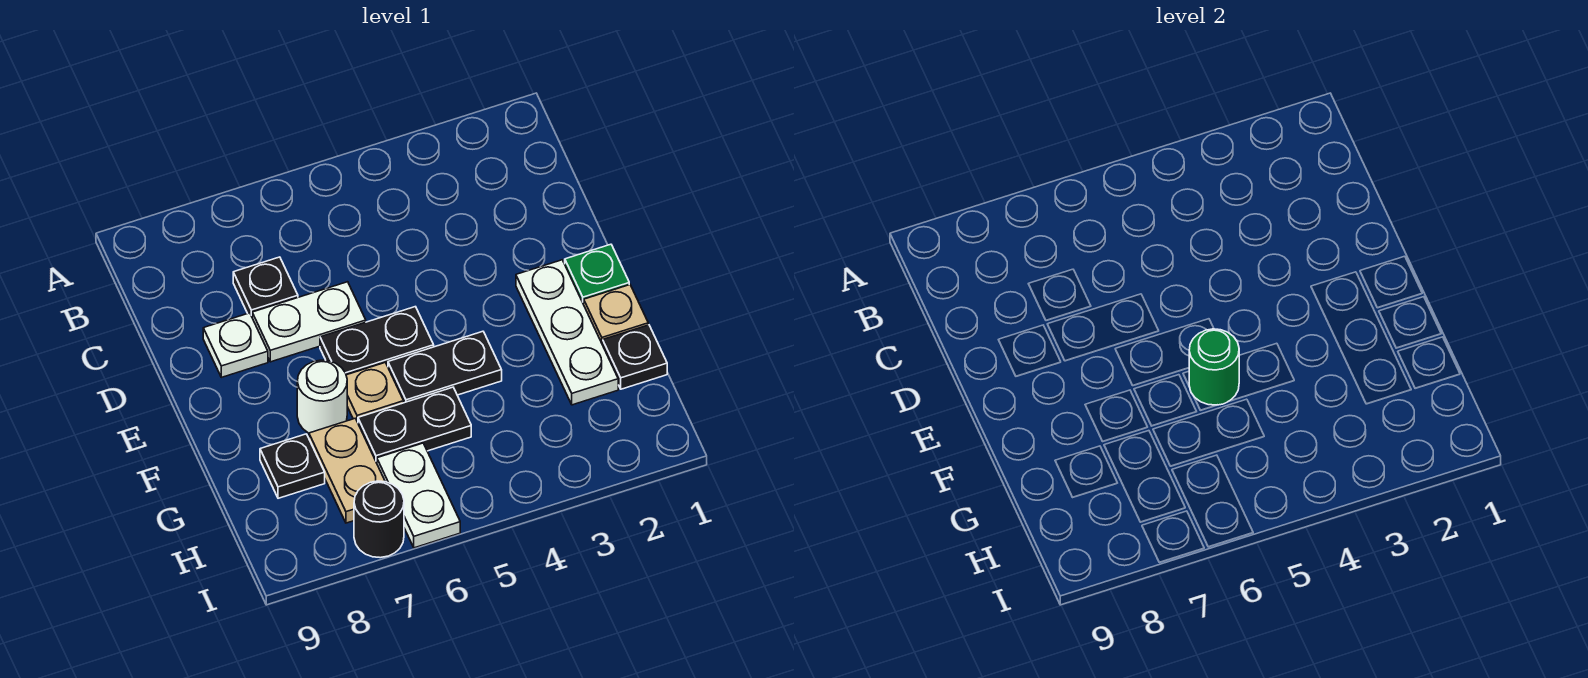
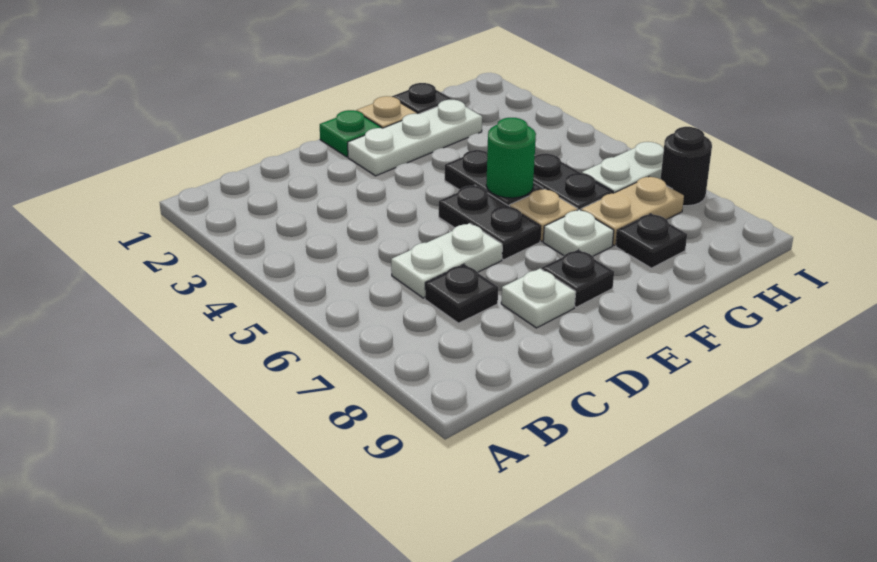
white plate D6:D7 level 1 -> white plate C6:D6 level 1
none -> black plate E8 level 1
white round brick F7 level 1 -> white plate F7 level 1

